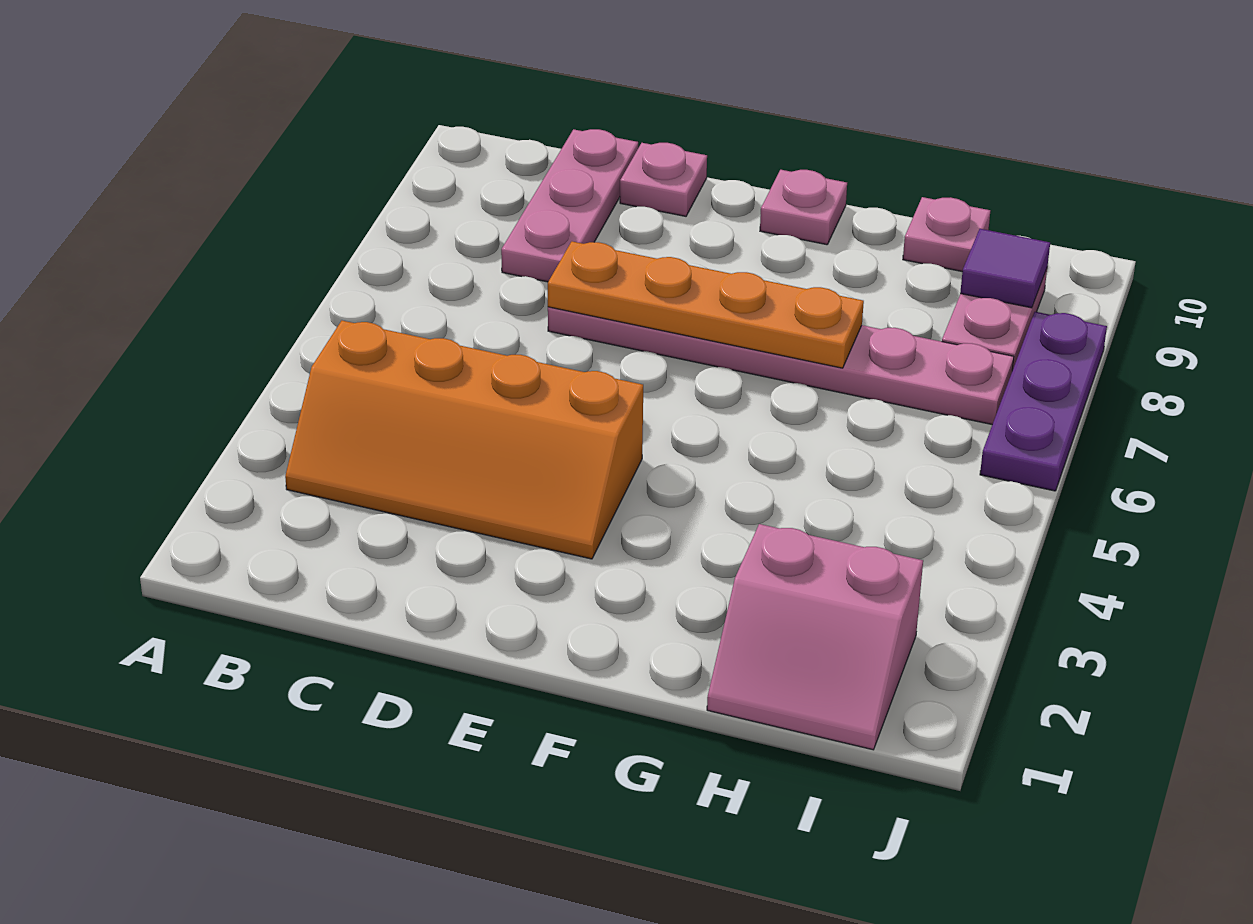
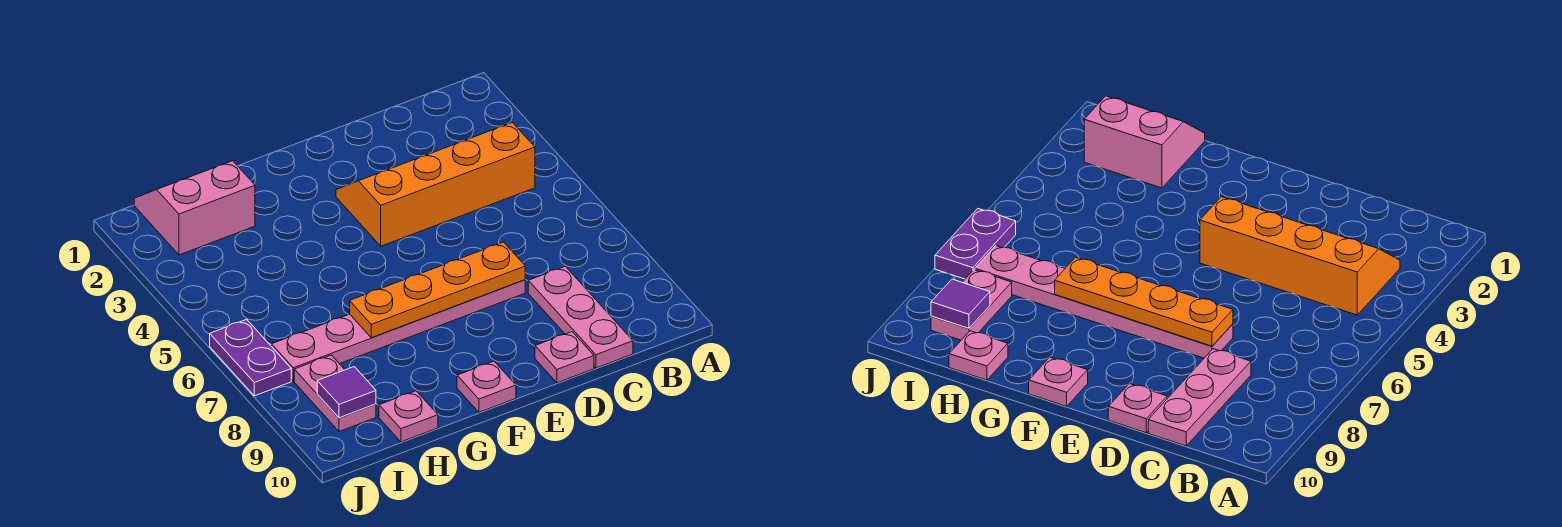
purple plate J6:J8 level 1 -> purple plate J6:J7 level 1

